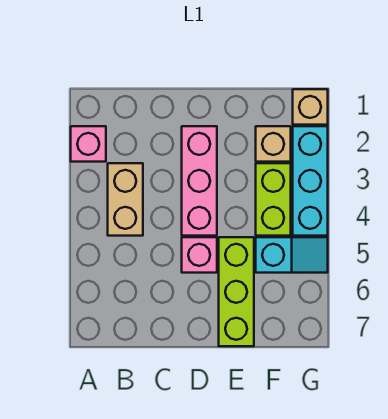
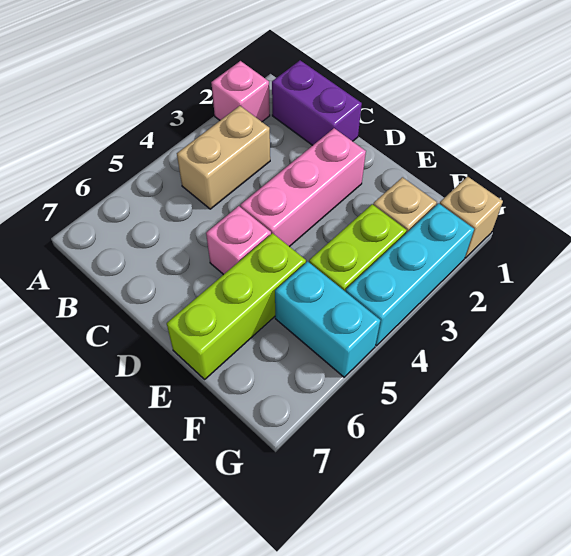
none -> purple brick B1:C1 level 1
cyan slope F5:G5 level 1 top F -> cyan brick F5:G5 level 1

